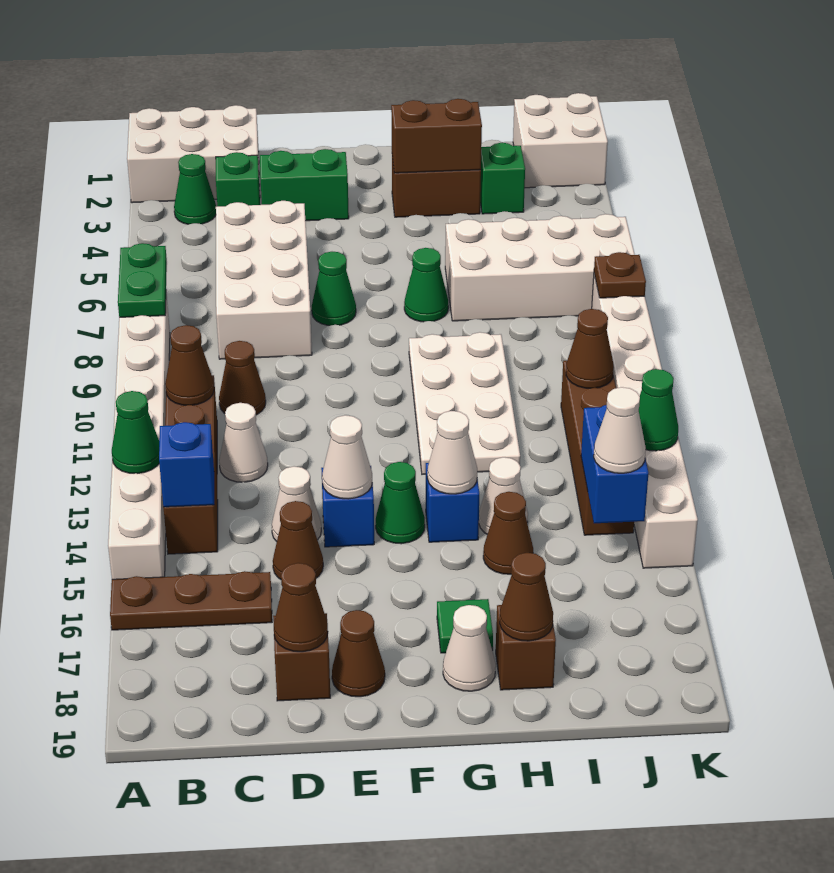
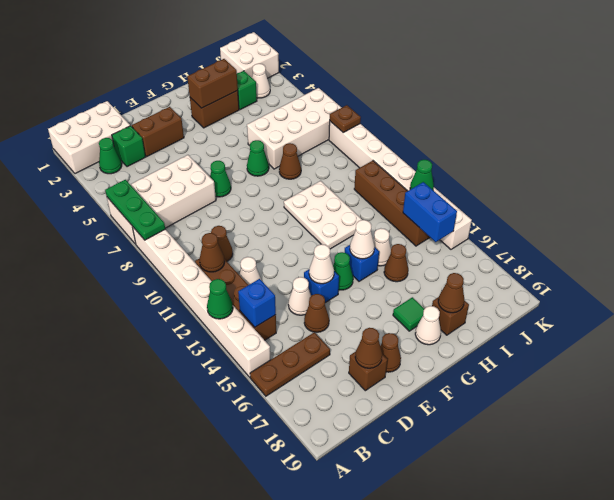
green plate A7:A8 level 2 -> green plate A6:A8 level 2
white brick C5:D8 level 1 -> white brick A6:D7 level 1
green brick D3:E3 level 1 -> brown brick D3:E3 level 1
white plate G9:H12 level 1 -> white plate G10:H12 level 1
brown cone J11 level 2 -> brown cone H8 level 1
white cone J15 level 3 -> white cone J3 level 1

